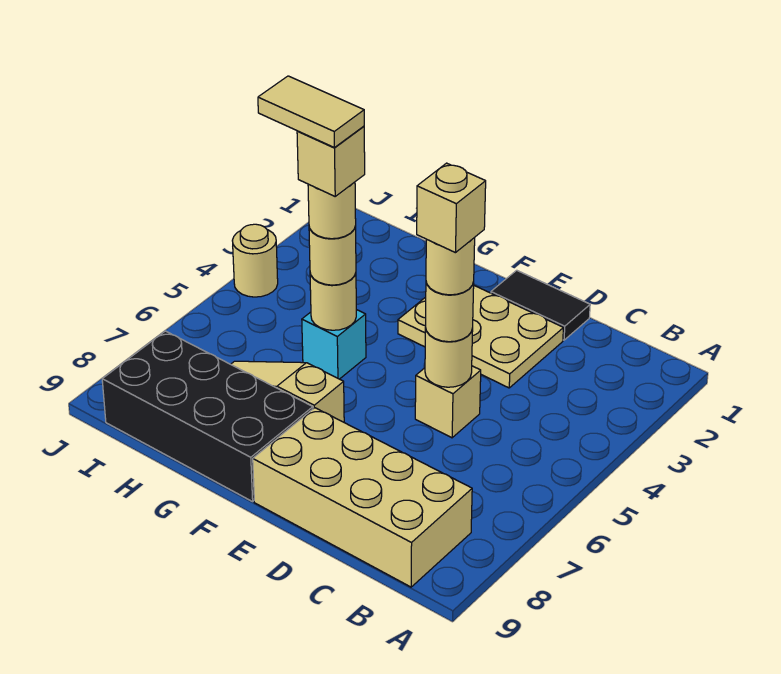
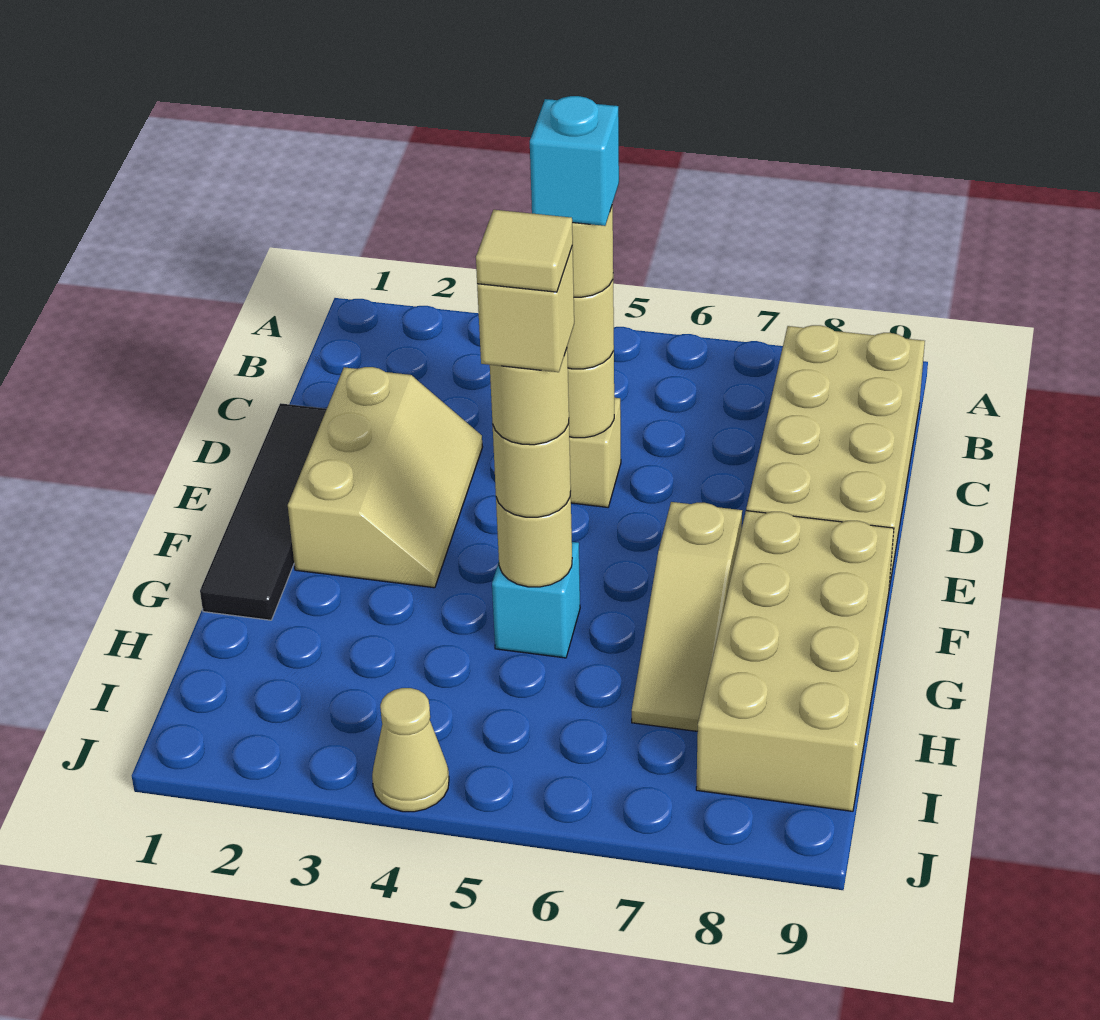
black tile D1:E1 level 1 -> black tile D1:G1 level 1
tan plate D2:F3 level 1 -> tan slope D2:F3 level 1 top 2
tan brick D5 level 5 -> cyan brick D5 level 5
black brick F8:I9 level 1 -> tan brick F8:I9 level 1
tan tile G5:H5 level 6 -> tan tile G5 level 6
tan round brick J4 level 1 -> tan cone J4 level 1

